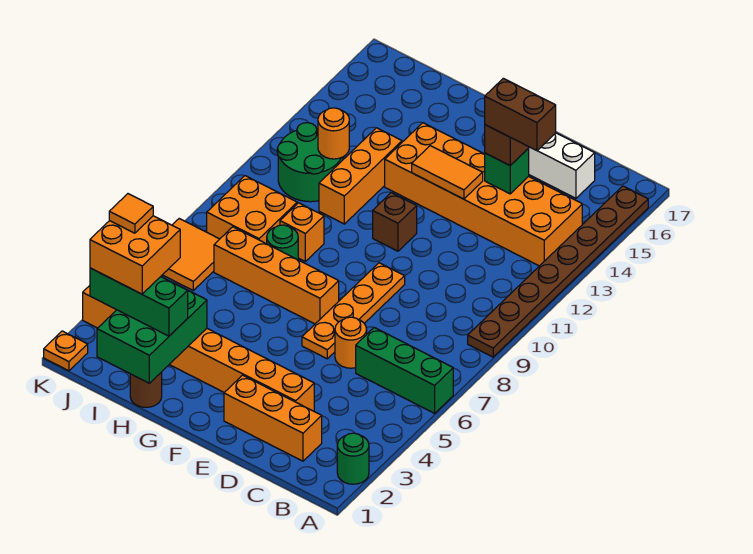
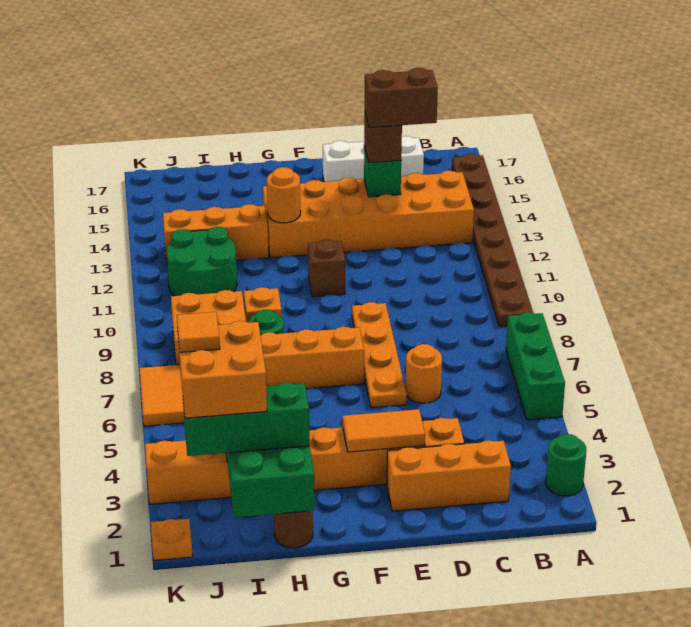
green brick A6:C6 level 1 -> green brick A5:A7 level 1
orange tile E13:F13 level 2 -> orange tile E3:F3 level 2
orange brick H11:H13 level 1 -> orange brick H13:J13 level 1
orange round brick I12 level 2 -> orange round brick G13 level 2

